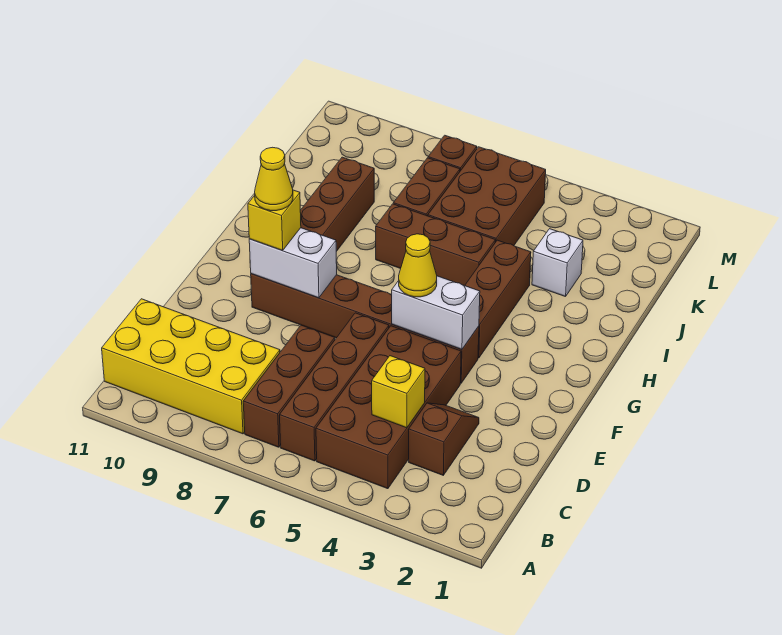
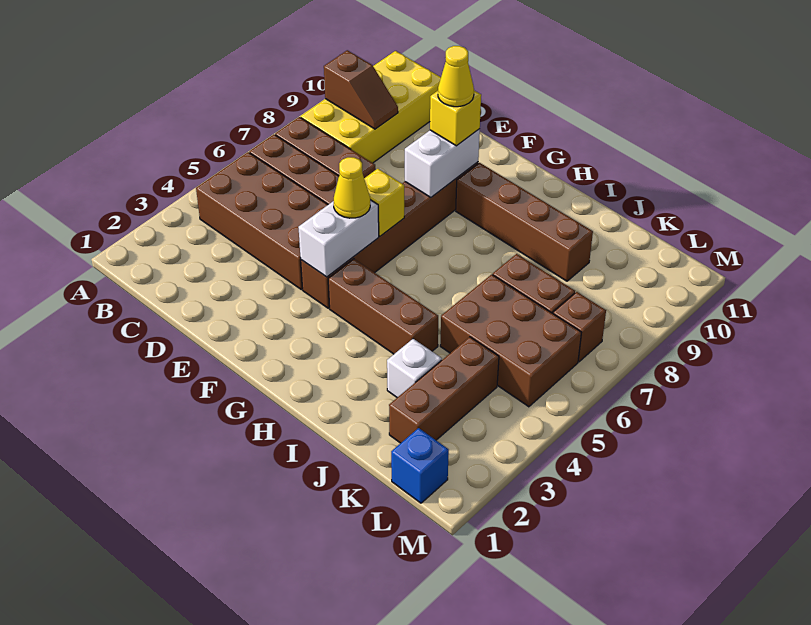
brown slope C3:D3 level 1 top C -> brown slope B9:C9 level 2 top B
yellow brick C4 level 2 -> yellow brick F6 level 2
brown brick I5:I7 level 1 -> brown brick K2:K4 level 1
none -> blue brick L1 level 1

